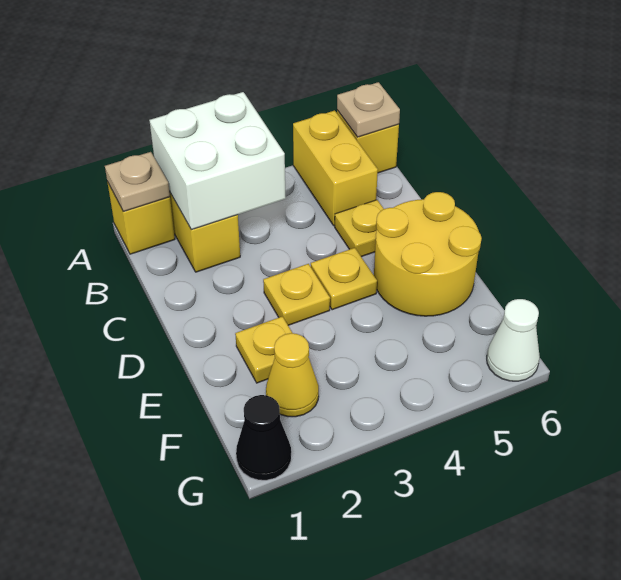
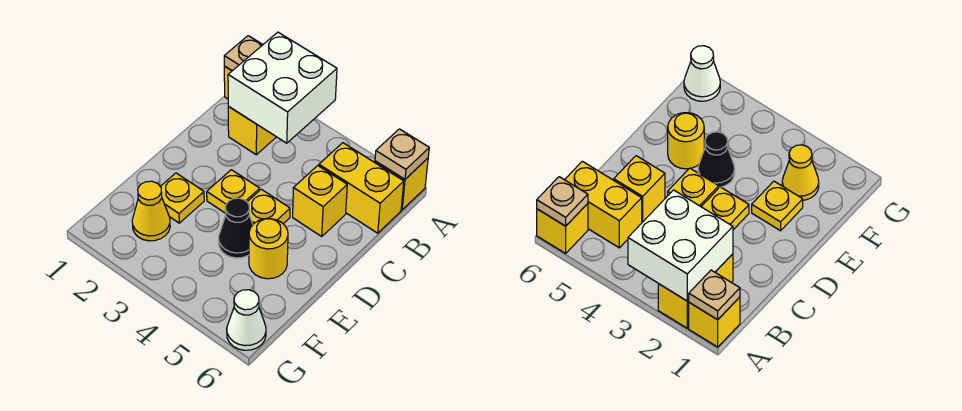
yellow brick A5:B5 level 1 -> yellow brick B5:B6 level 1
yellow plate C5 level 1 -> yellow brick C5 level 1
yellow round brick D5:E6 level 1 -> yellow round brick E5 level 1
black cone G1 level 1 -> black cone E4 level 1

